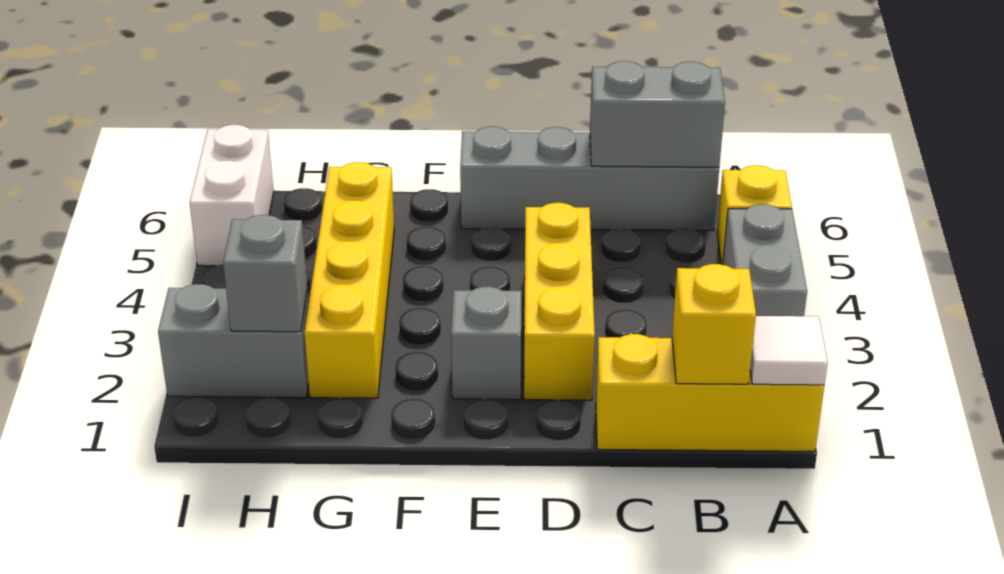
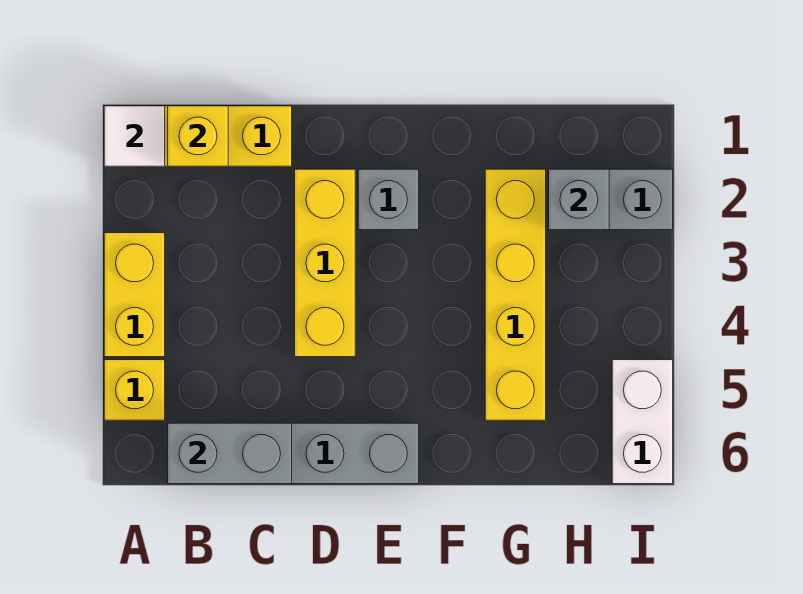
grey brick A3:A4 level 1 -> yellow brick A3:A4 level 1

